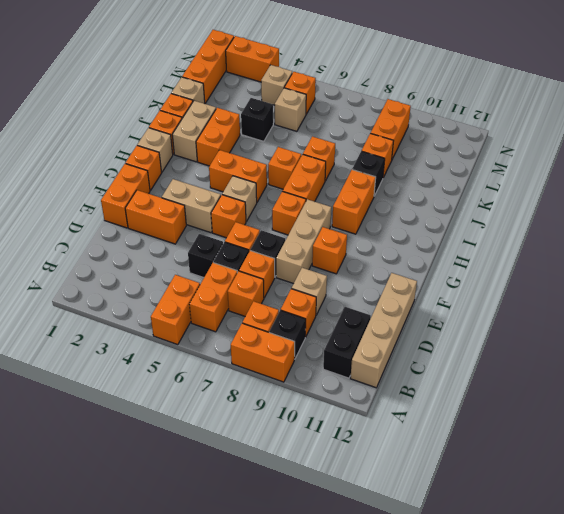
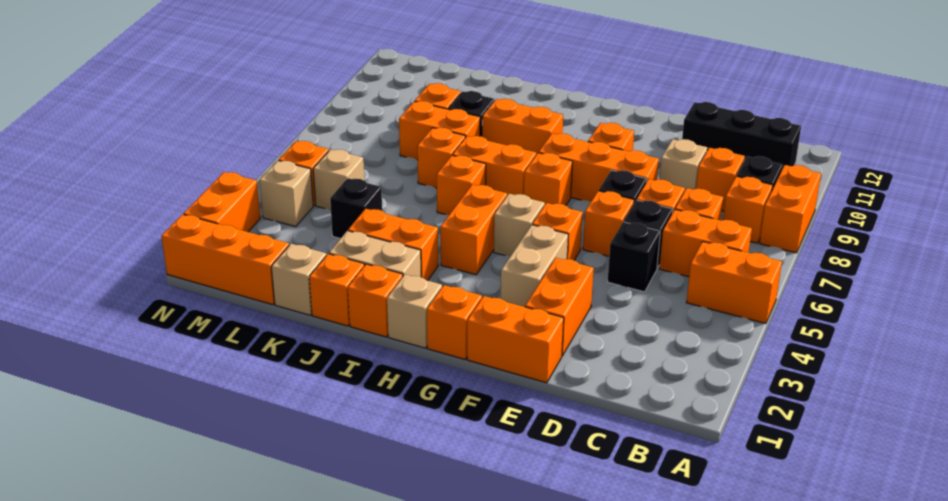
black brick B11:C11 level 1 -> black brick B11:D11 level 1
tan brick B12:E12 level 1 -> none
tan brick E8:G8 level 1 -> orange brick E8:G8 level 1
orange brick L9:M9 level 1 -> orange brick J8:K8 level 1

